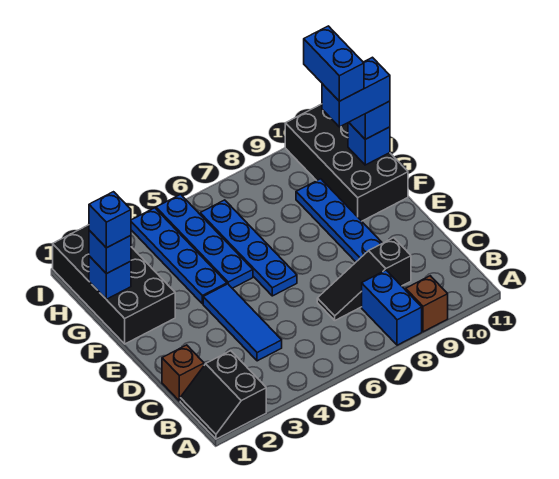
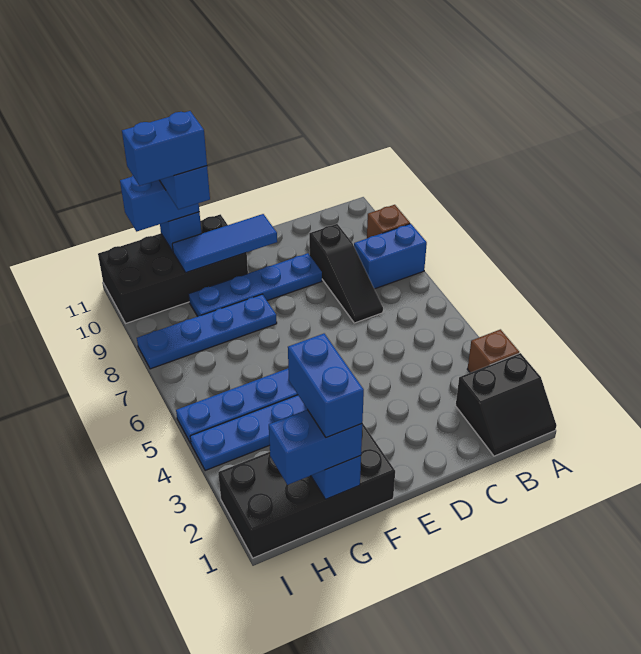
brown brick C1 level 1 -> brown brick A3 level 1
blue tile C4:E4 level 1 -> blue tile E10:G10 level 2
blue plate E6:H6 level 1 -> blue plate F8:I8 level 1
blue brick G1 level 3 -> blue brick G1:H1 level 3
blue brick G1 level 4 -> blue brick G1:G2 level 4

